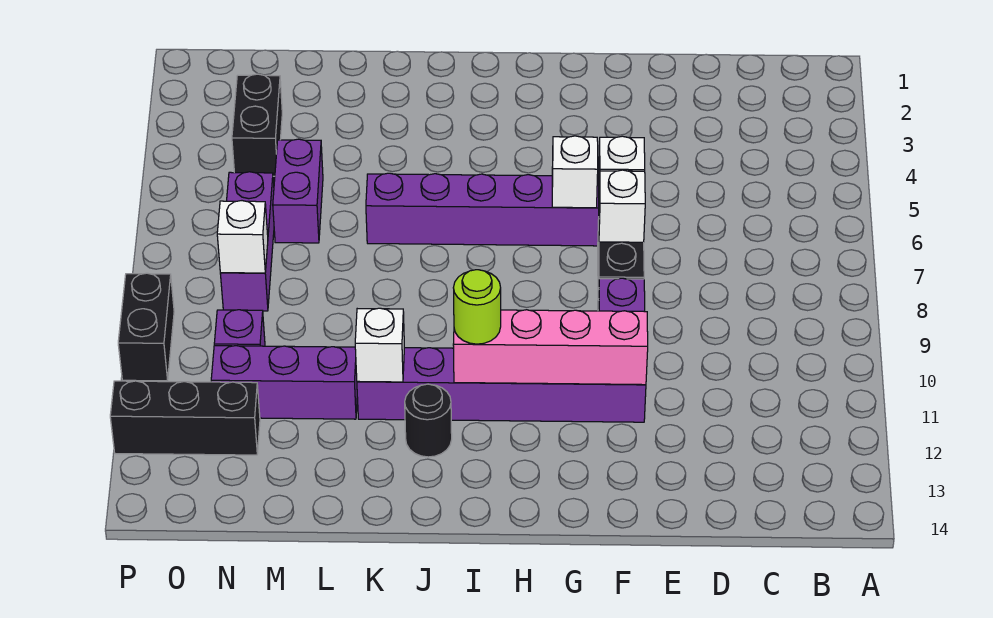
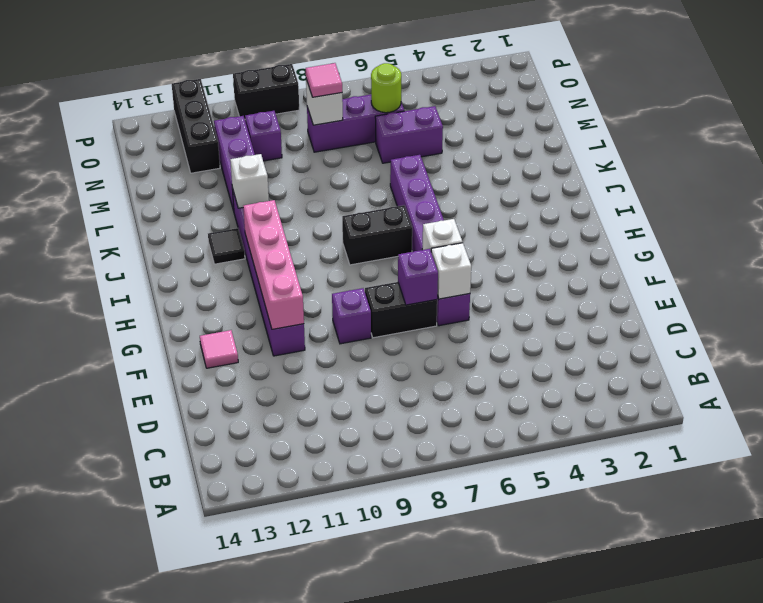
white brick F7 level 2 -> purple brick F7 level 2
none -> pink tile F13 level 1
lime round brick I11 level 3 -> lime round brick N6 level 2
black round brick J12 level 1 -> black tile J12 level 1
black brick N3:N4 level 1 -> black brick I7:I8 level 1
none -> pink tile N8 level 3

